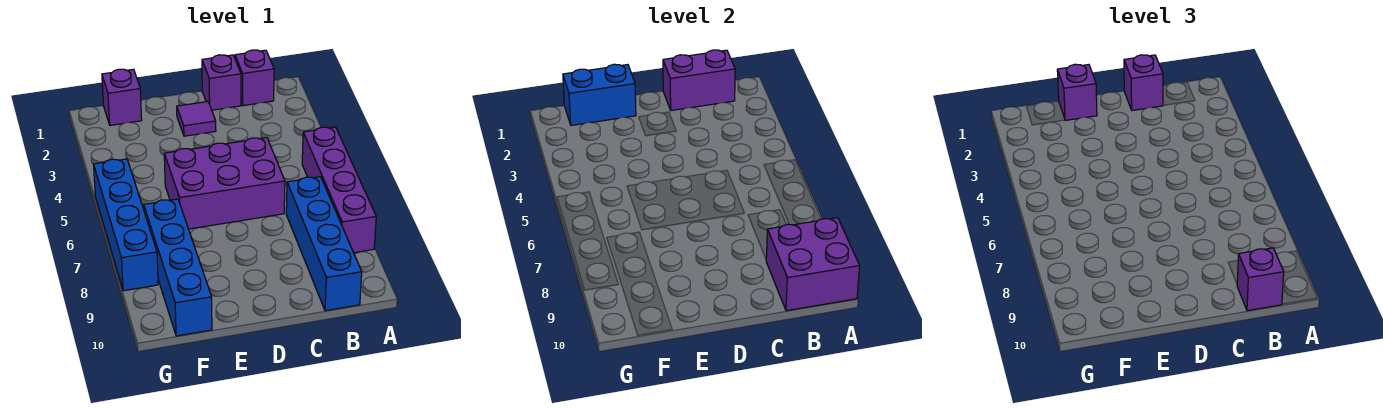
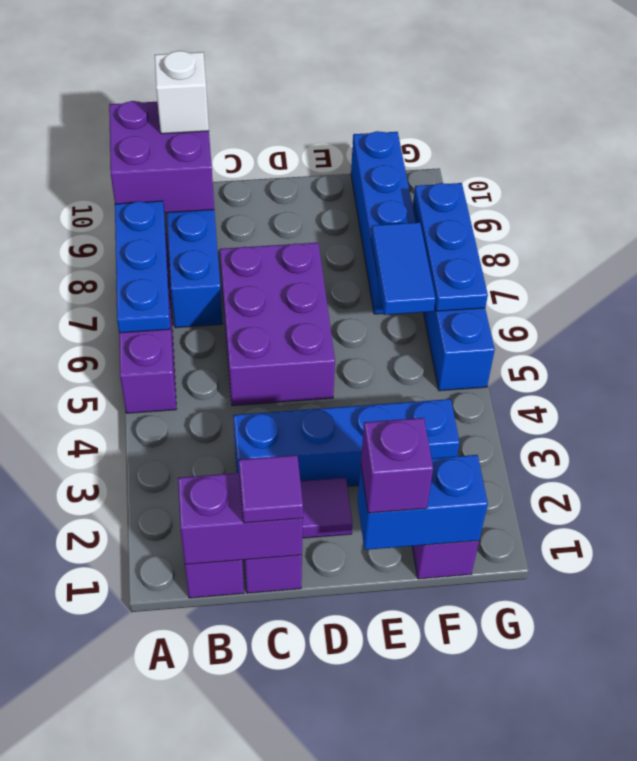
none -> blue plate A6:A8 level 2
purple brick B10 level 3 -> white brick B10 level 3
purple brick C1 level 3 -> purple tile C1 level 3
none -> blue brick C3:F3 level 1
purple brick C5:E6 level 1 -> purple brick C5:D7 level 1
none -> blue tile F6:F7 level 2
none -> blue plate G6:G8 level 2

